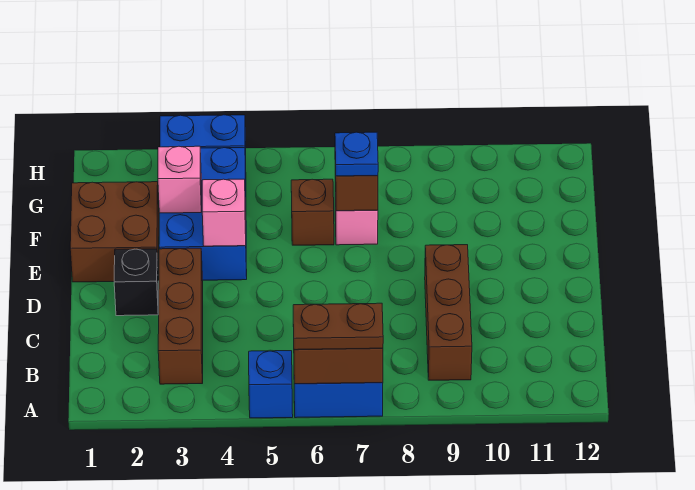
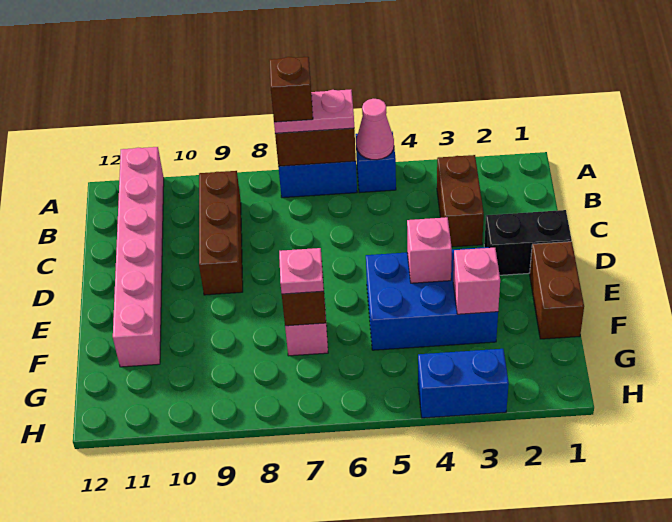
none -> pink cone A5 level 2
brown plate A6:A7 level 3 -> pink plate A6:A7 level 3
none -> pink brick A11:F11 level 1
brown brick B3:D3 level 1 -> brown brick B3:C3 level 1
black brick D2 level 1 -> black brick D1:D2 level 1
brown brick E1:F2 level 1 -> brown brick E1:F1 level 1
blue brick E3:G4 level 1 -> blue brick E3:F5 level 1
brown brick F6 level 1 -> brown brick A7 level 4
blue plate F7 level 3 -> pink plate F7 level 3

